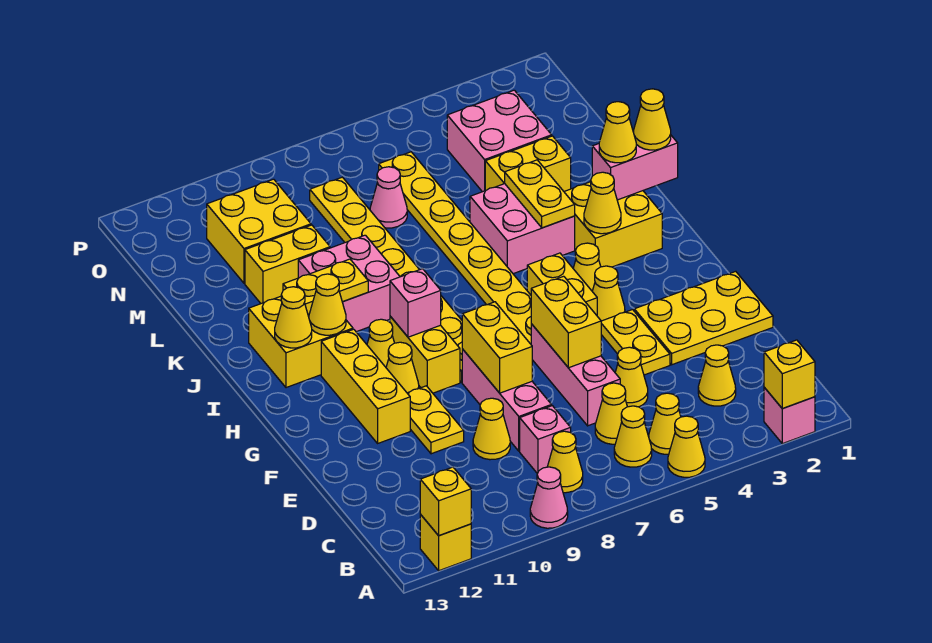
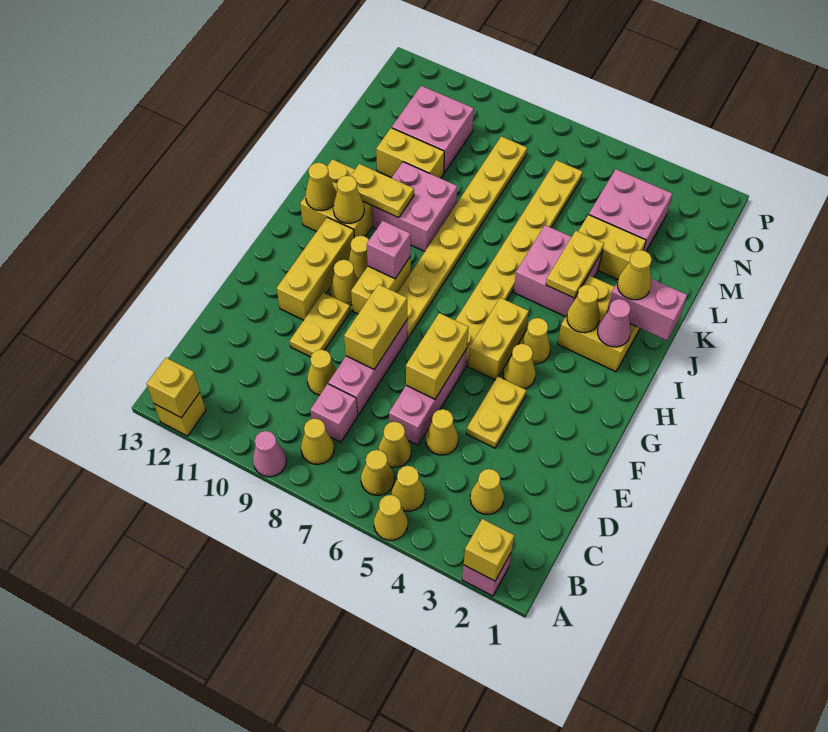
yellow plate E1:F3 level 1 -> none
yellow cone J1 level 3 -> none
pink cone M7 level 1 -> pink cone I2 level 2
yellow brick M10:N11 level 1 -> pink brick M10:N11 level 1

